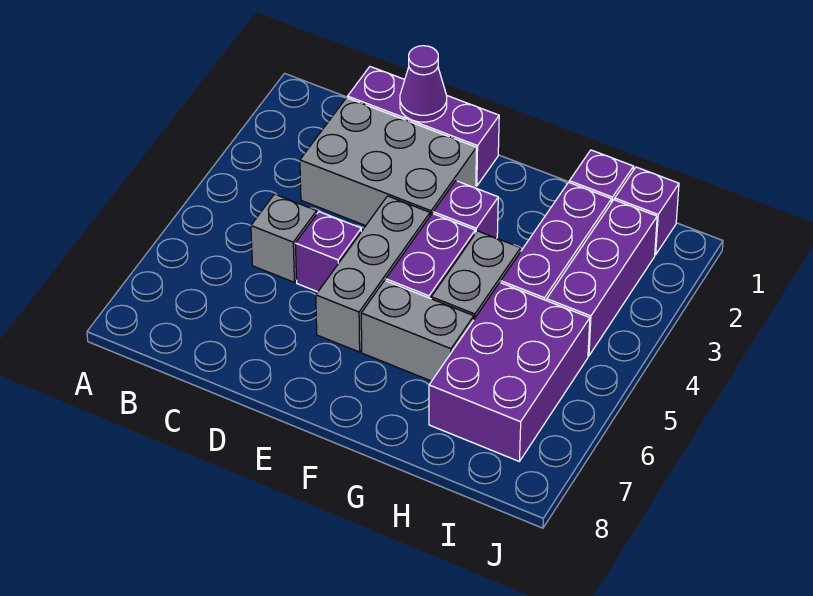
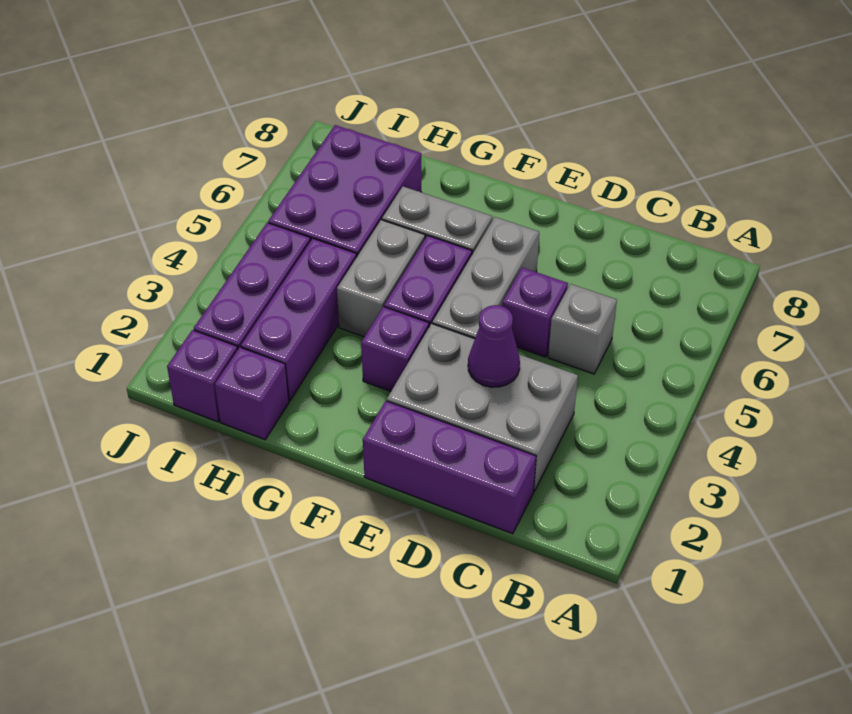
purple cone D1 level 2 -> purple cone D3 level 2

